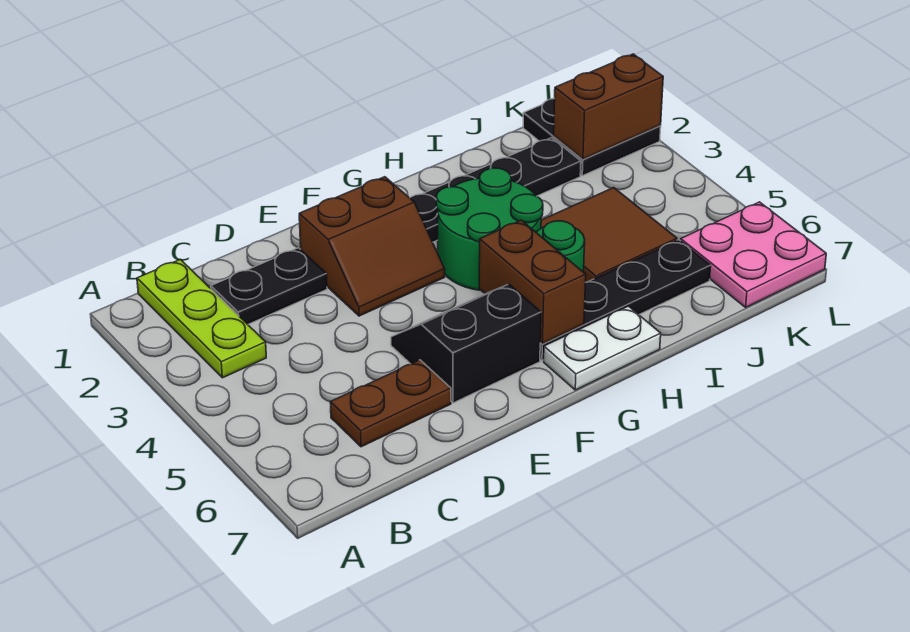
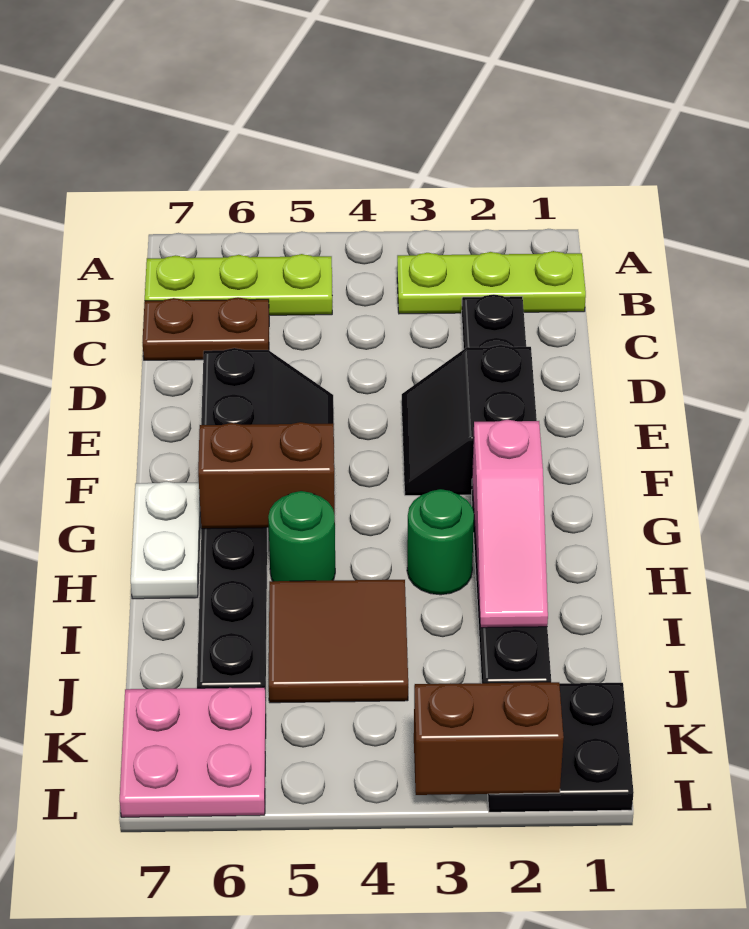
none -> lime plate B5:B7 level 1
brown plate C6:D6 level 1 -> brown plate C6:C7 level 1
brown slope E2:F3 level 1 top 2 -> black slope E2:F3 level 1 top 2
none -> pink slope G2:I2 level 2 top G
green round brick G3:H4 level 1 -> green round brick H3 level 1
brown brick K2:L2 level 2 -> brown brick L2:L3 level 2

